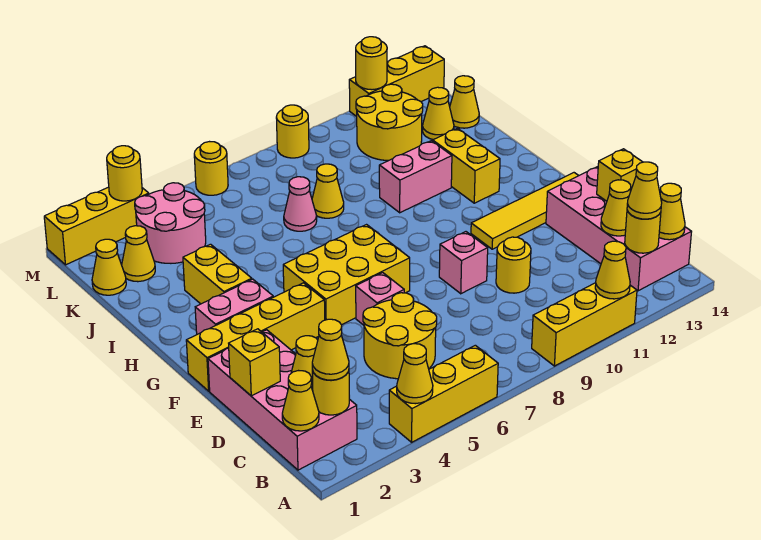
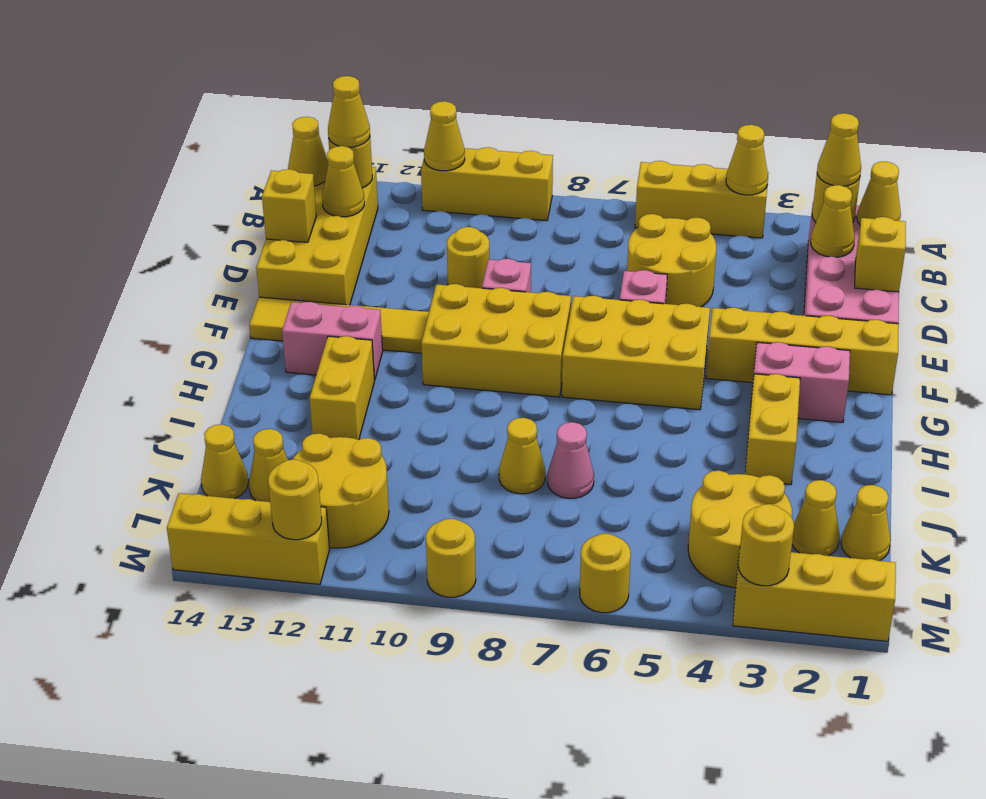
pink brick B13:E14 level 1 -> yellow brick B13:E14 level 1
none -> yellow brick F8:G10 level 1
pink brick I10:I11 level 1 -> pink brick G12:G13 level 1
pink round brick K3:L4 level 1 -> yellow round brick K3:L4 level 1

